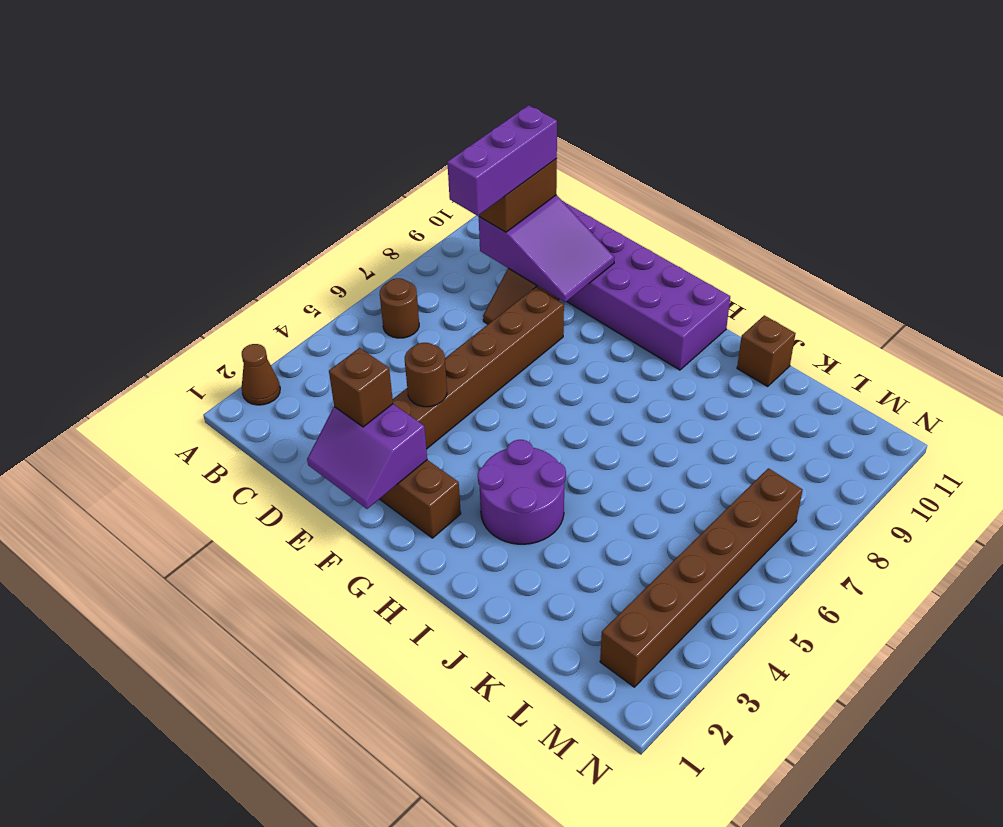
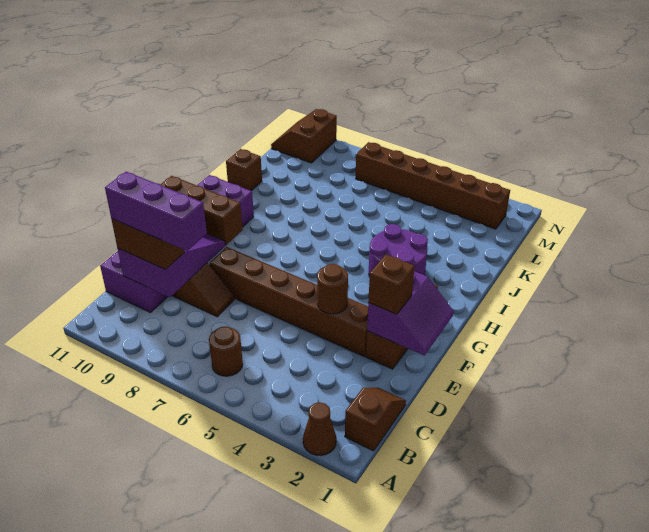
none -> brown slope B1:C1 level 1 top B
none -> brown brick F9:F11 level 2
none -> brown slope M10:N11 level 1 top 10

